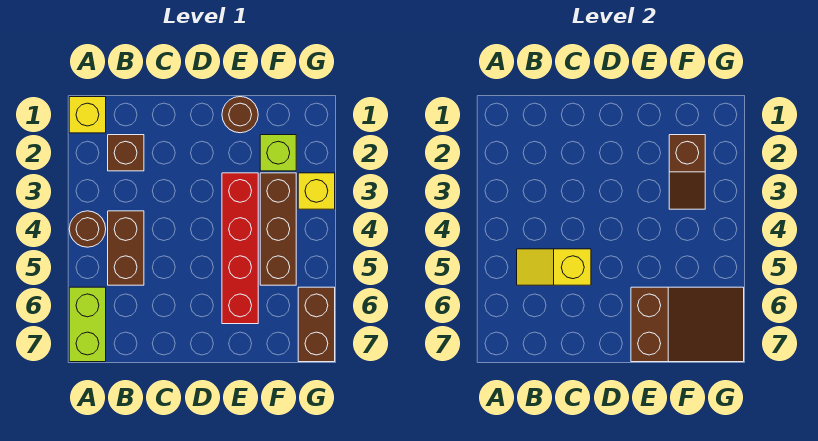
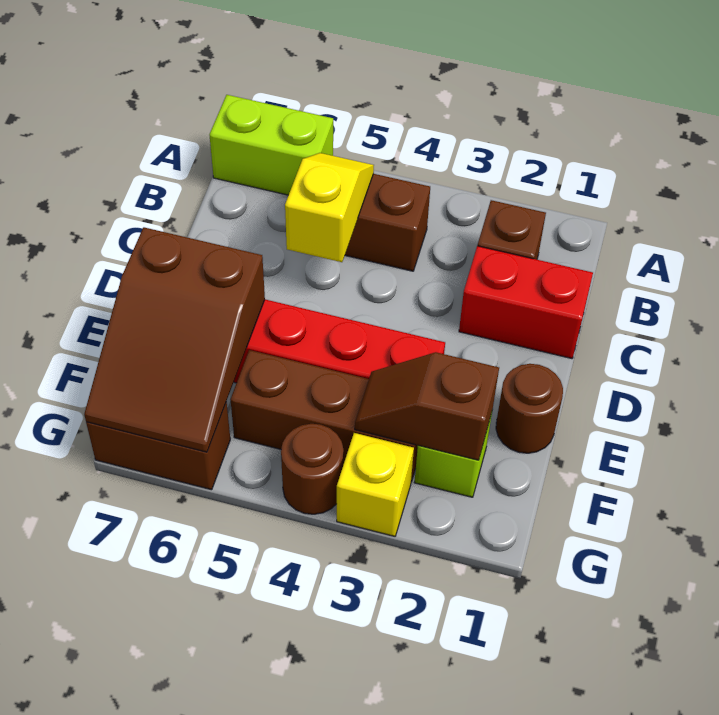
yellow brick A1 level 1 -> none
brown round brick A4 level 1 -> brown round brick G4 level 1
none -> red brick C1:C2 level 1

